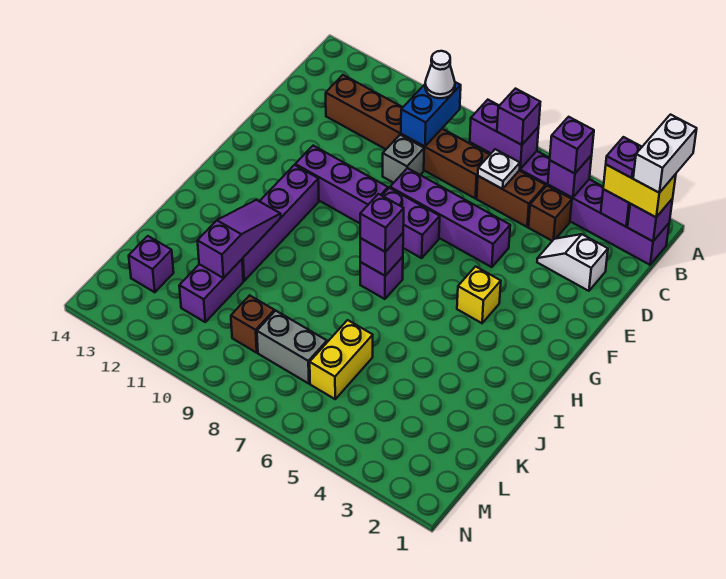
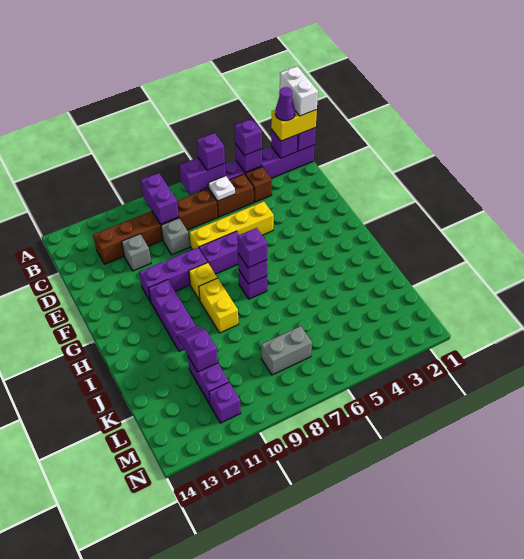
purple plate B2 level 4 -> purple cone B2 level 4
blue brick B9:C9 level 2 -> purple brick B9:C9 level 2
white cone B9 level 3 -> none
white slope D2:D3 level 1 top 2 -> none
none -> grey brick D11 level 1
purple brick E5:E8 level 1 -> yellow brick E5:E8 level 1
yellow brick G4 level 1 -> yellow brick G9 level 1
purple brick G11:J11 level 1 -> purple brick G11:I11 level 1
purple slope I11:K11 level 2 top K -> purple slope J11:K11 level 2 top K
yellow brick K6:L6 level 1 -> yellow brick H9:I9 level 1
brown brick L9 level 1 -> none
purple brick L13 level 1 -> purple brick M11 level 1

